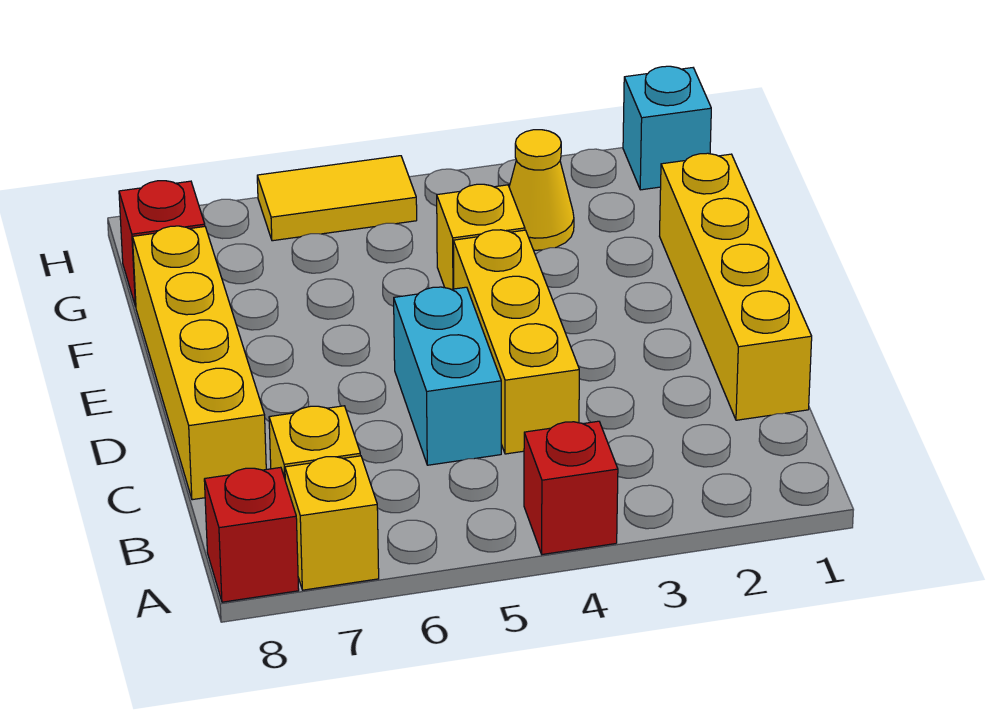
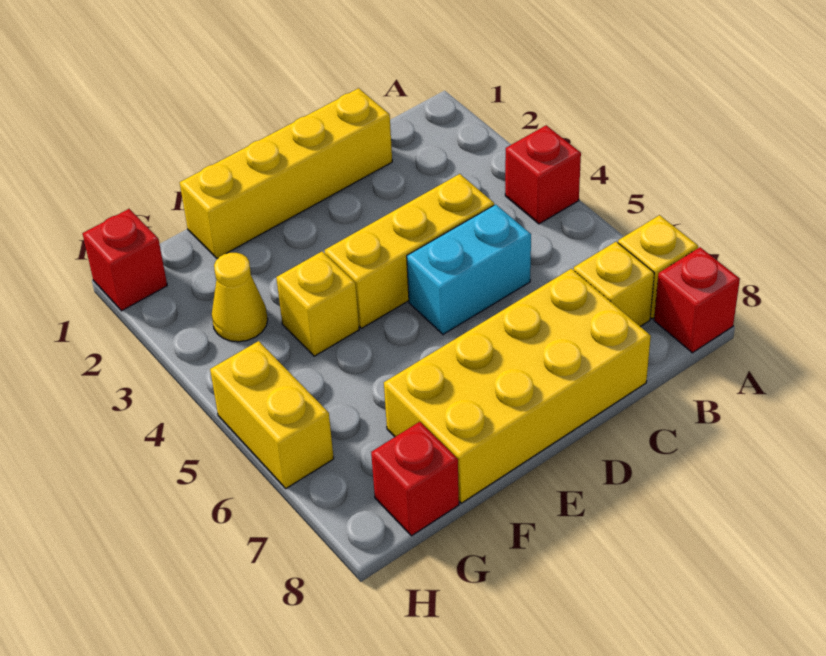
yellow brick C8:F8 level 1 -> yellow brick C7:F8 level 1
cyan brick H1 level 1 -> red brick H1 level 1
yellow tile H5:H6 level 1 -> yellow brick H5:H6 level 1

